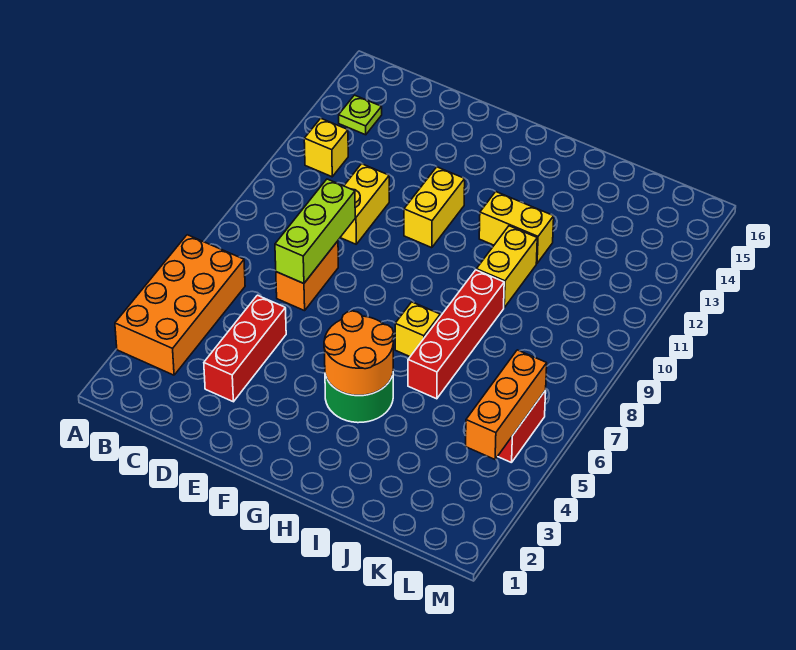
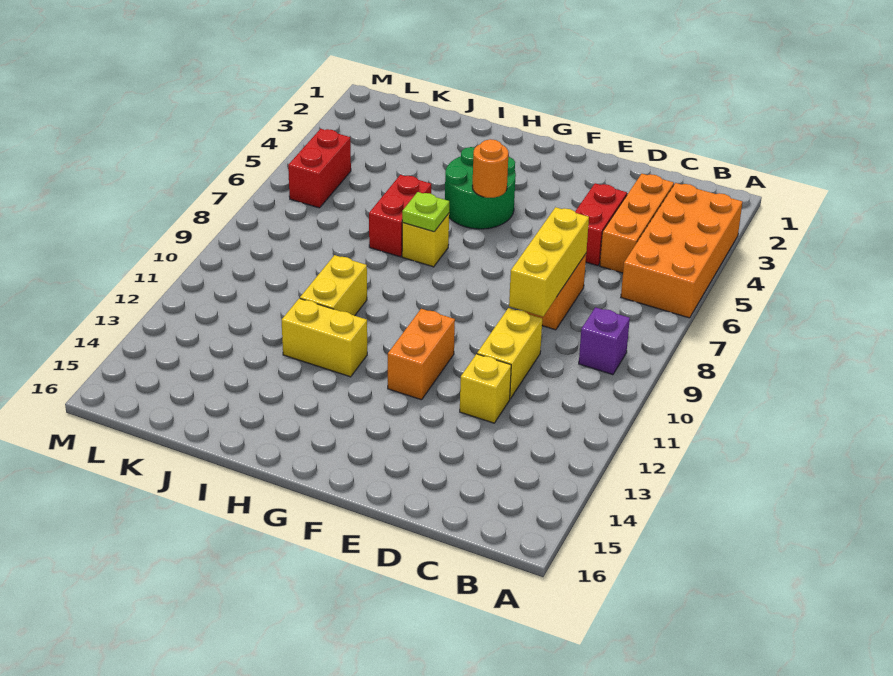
none -> purple brick B9 level 1
yellow brick B12 level 1 -> yellow brick D12 level 1
lime plate B14 level 1 -> lime plate H7 level 2
red brick D3:D5 level 1 -> red brick D4:D5 level 1
lime brick D7:D9 level 2 -> yellow brick D7:D9 level 2
yellow brick F11:F12 level 1 -> orange brick F11:F12 level 1
orange round brick G4:H5 level 2 -> orange round brick G5 level 2
red brick I6:I9 level 1 -> red brick I6:I7 level 1
orange brick L4:L6 level 2 -> orange brick C3:C5 level 1

